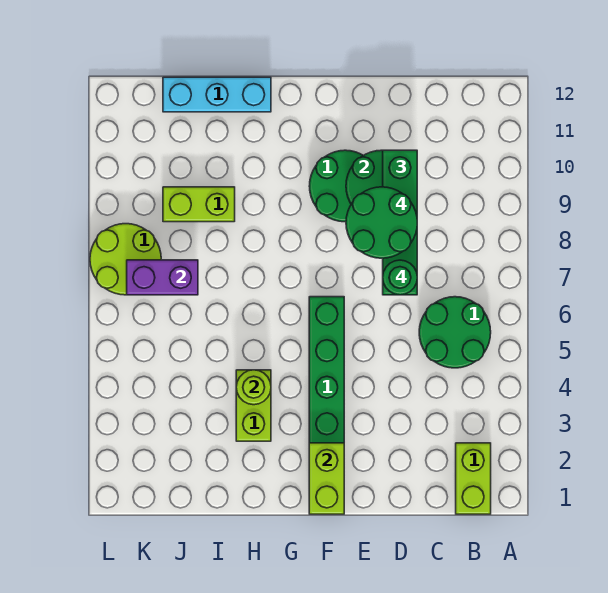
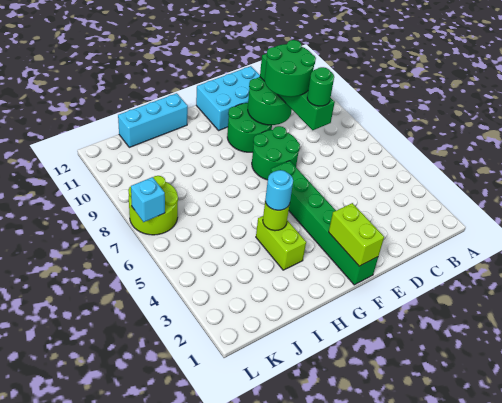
lime brick B1:B2 level 1 -> none
green round brick B5:C6 level 1 -> green round brick E7:F8 level 1
none -> cyan brick D11:F12 level 1
none -> cyan round brick H4 level 3
lime brick I9:J9 level 1 -> none
purple brick J7:K7 level 2 -> none
none -> cyan brick L7 level 2

